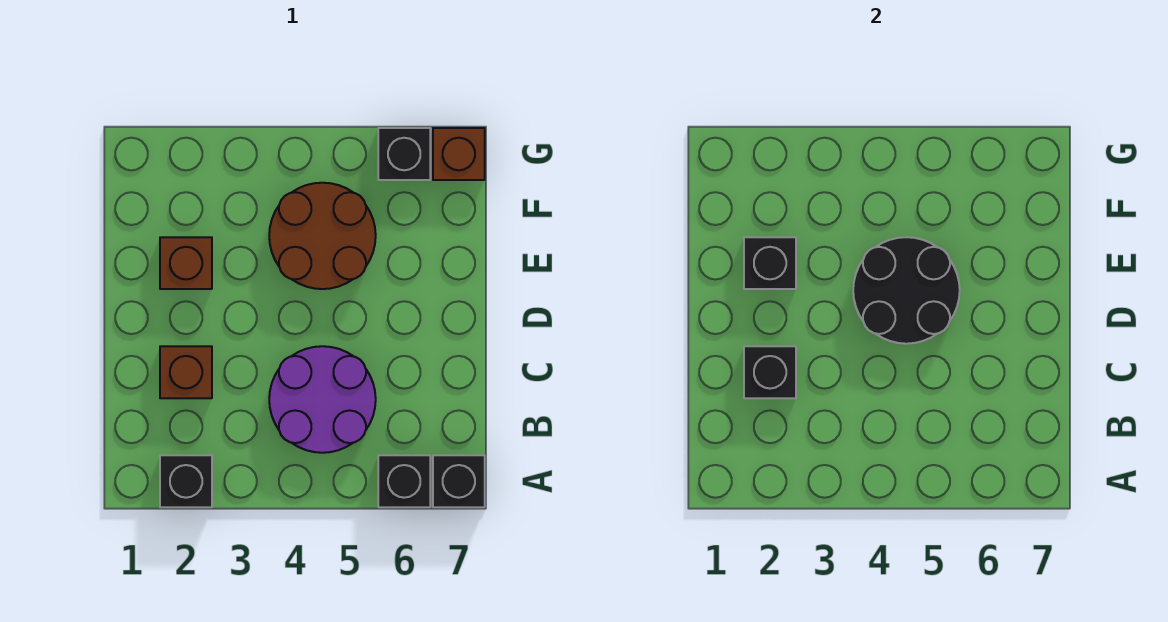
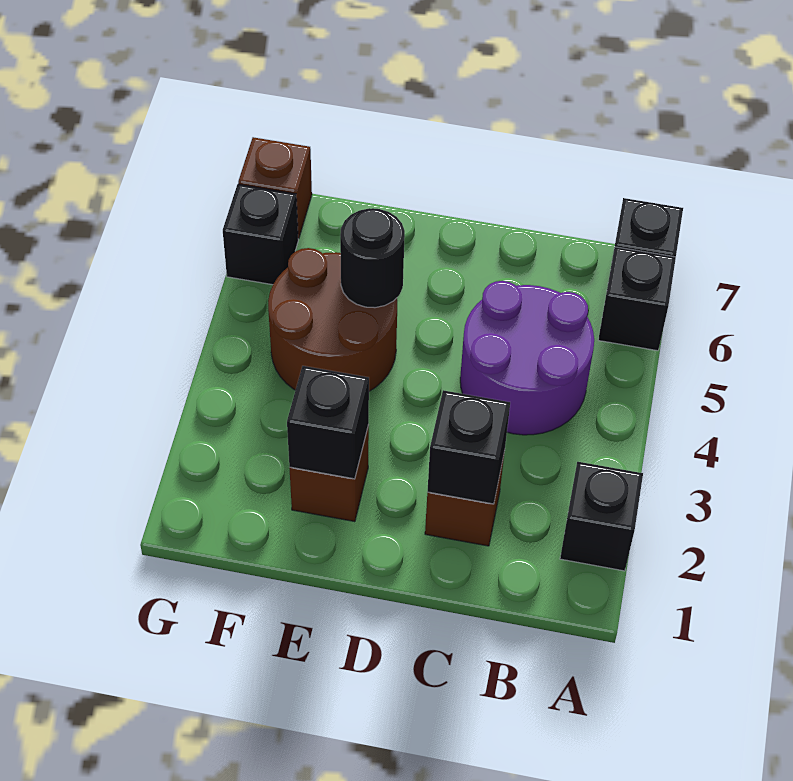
black round brick D4:E5 level 2 -> black round brick E5 level 2

